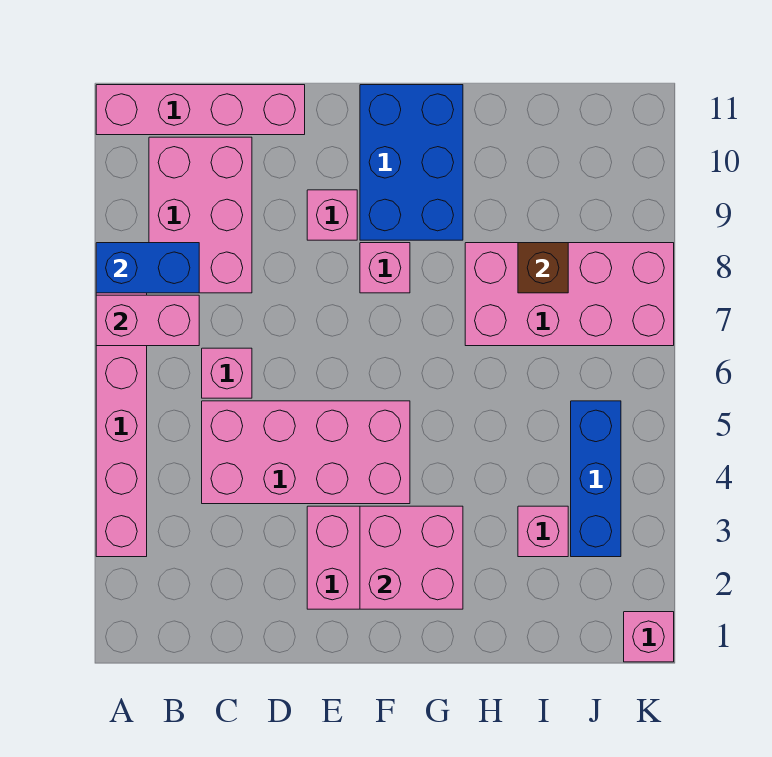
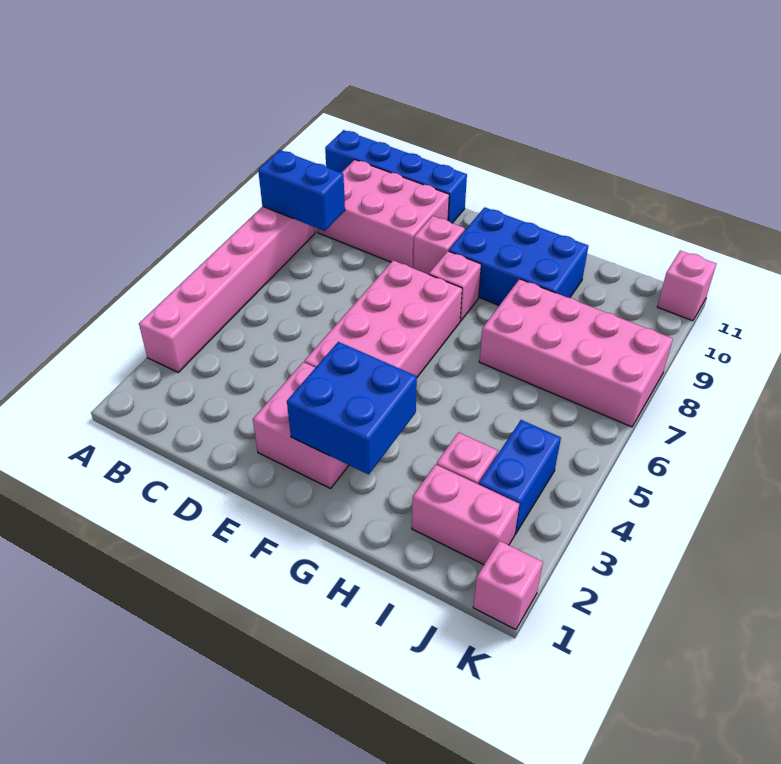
pink brick A7:B7 level 2 -> pink brick I2:J2 level 1
pink brick A11:D11 level 1 -> blue brick A11:D11 level 1
pink brick B8:C10 level 1 -> pink brick B9:D10 level 1
pink brick C4:F5 level 1 -> pink brick E4:F7 level 1
pink brick C6 level 1 -> pink brick K11 level 1
pink brick F2:G3 level 2 -> blue brick F2:G3 level 2
blue brick F9:G11 level 1 -> blue brick F9:H10 level 1
brown brick I8 level 2 -> none
blue brick J3:J5 level 1 -> blue brick J3:J4 level 1

